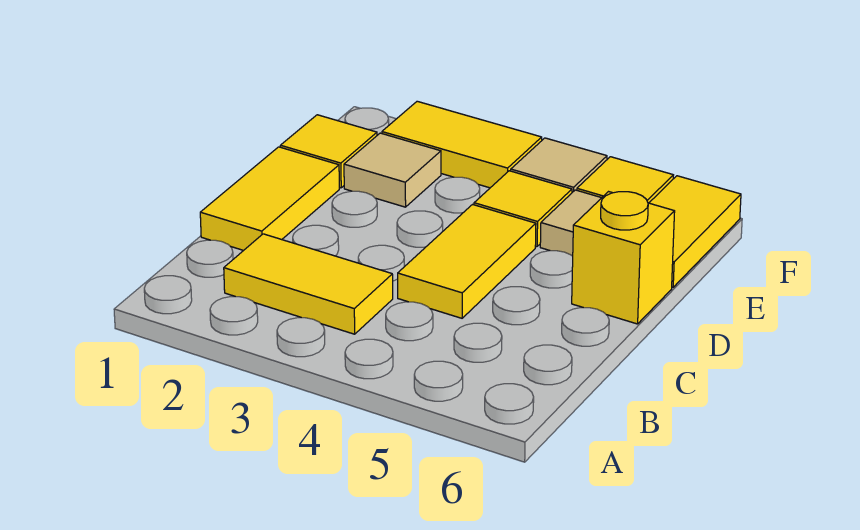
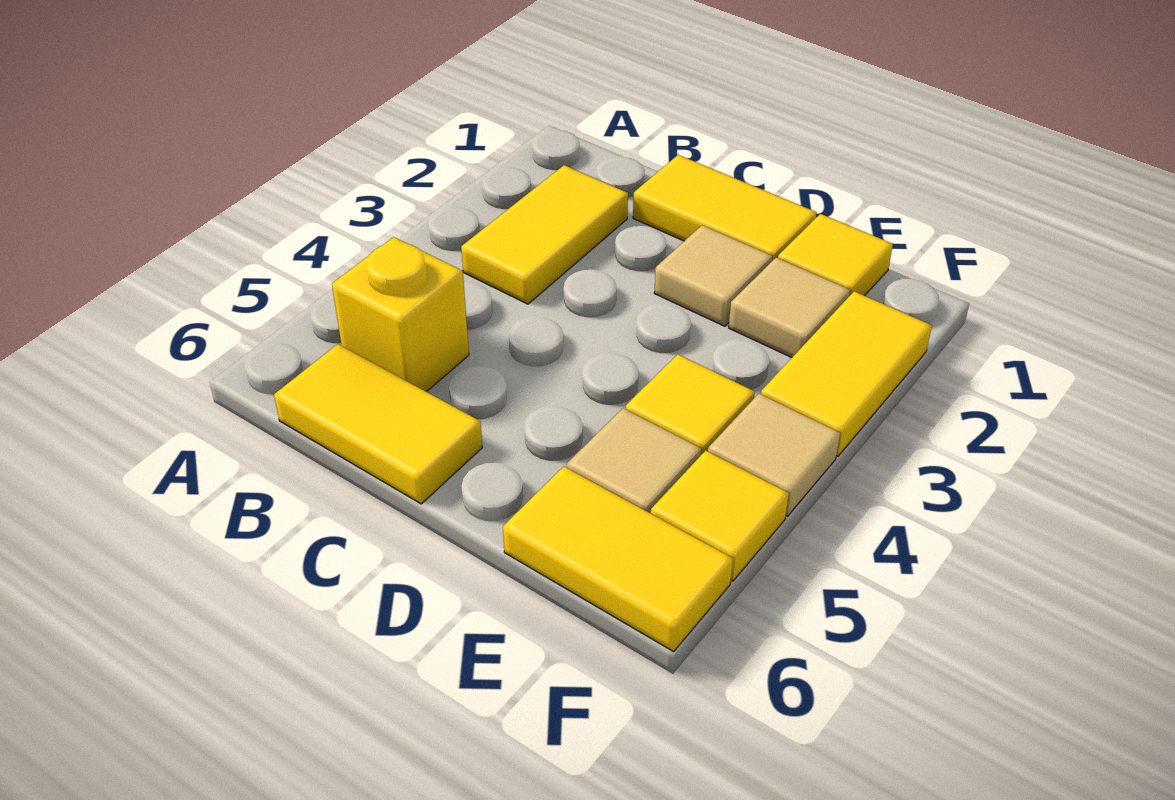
yellow tile C4:D4 level 1 -> yellow tile B6:C6 level 1
none -> tan tile D2 level 1
yellow brick D6 level 1 -> yellow brick B5 level 1

